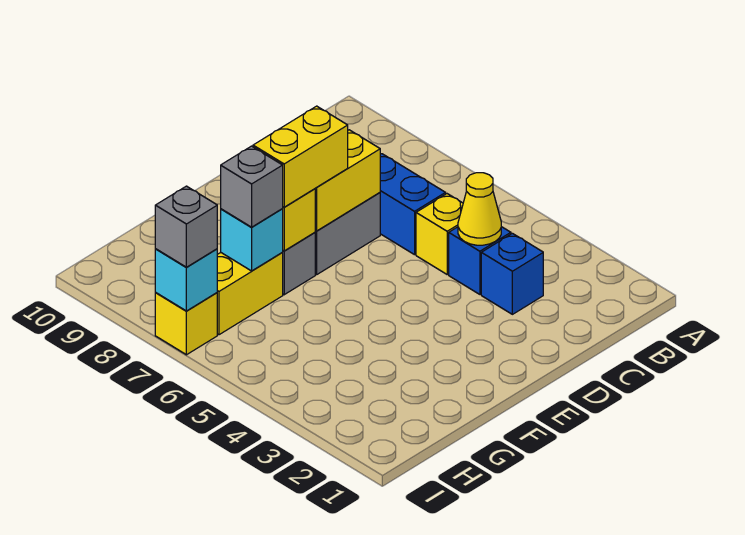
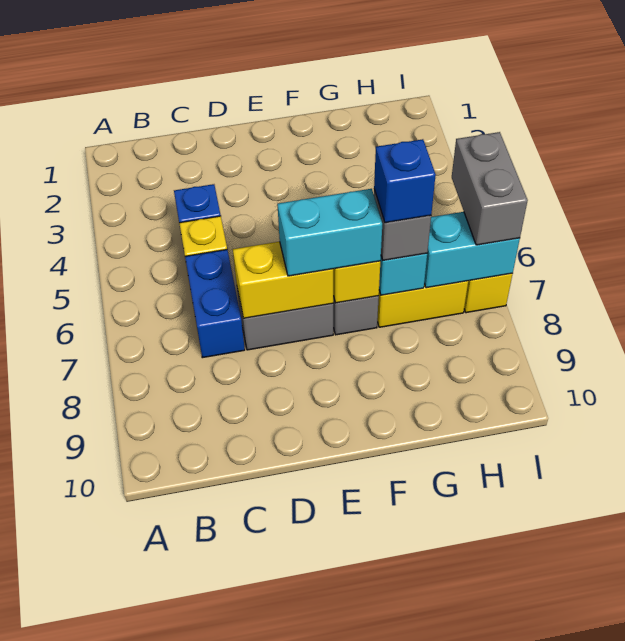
blue brick C3 level 1 -> blue brick G7 level 4
yellow cone C4 level 2 -> none
yellow brick E7:F7 level 3 -> cyan brick E7:F7 level 3
cyan brick I7 level 2 -> cyan brick H7:I7 level 2
grey brick I7 level 3 -> grey brick I6:I7 level 3

